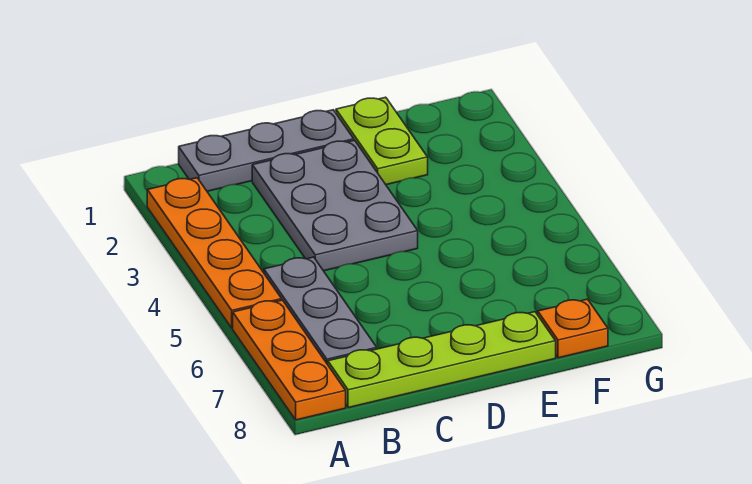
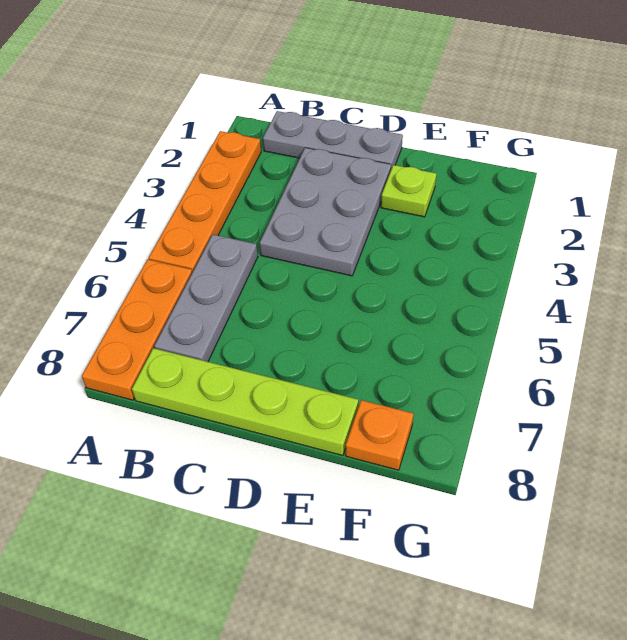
lime plate E1:E2 level 1 -> lime plate E2 level 1

